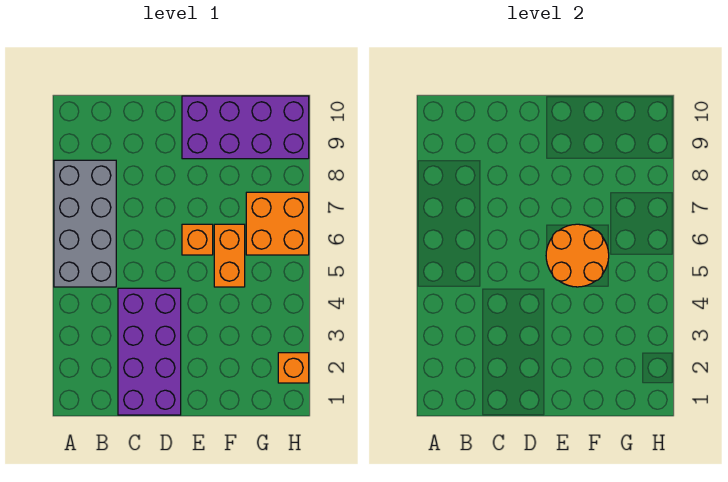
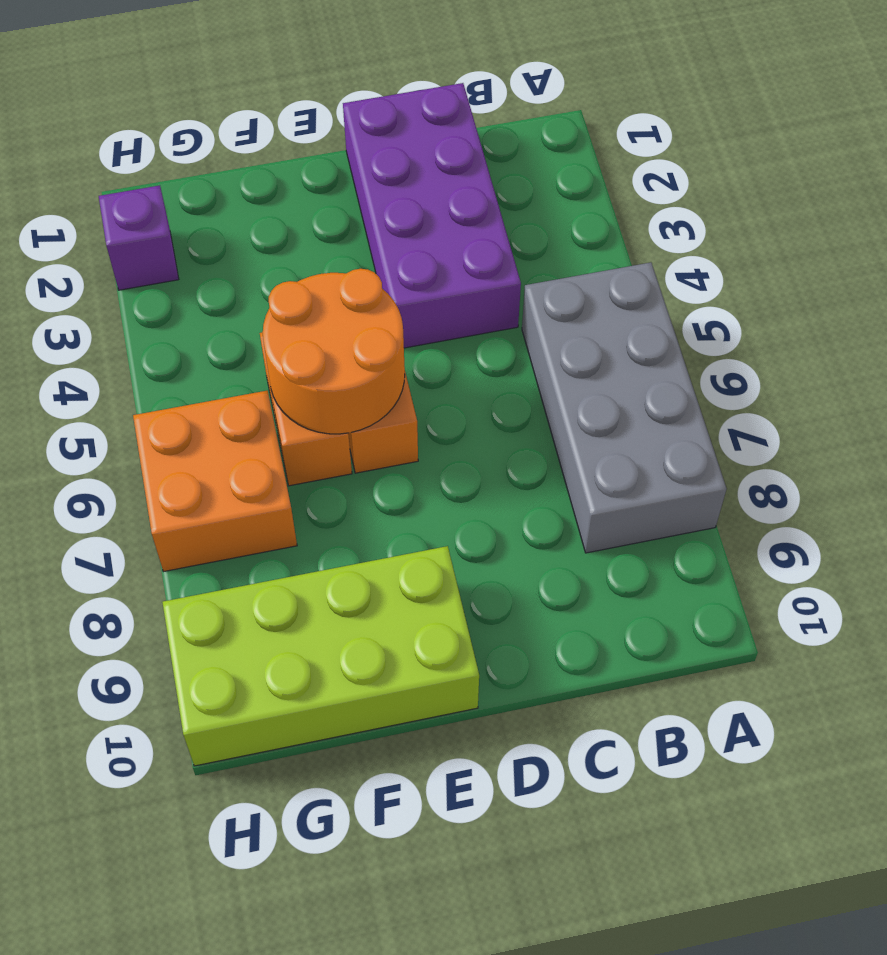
purple brick E9:H10 level 1 -> lime brick E9:H10 level 1
orange brick H2 level 1 -> purple brick H2 level 1

